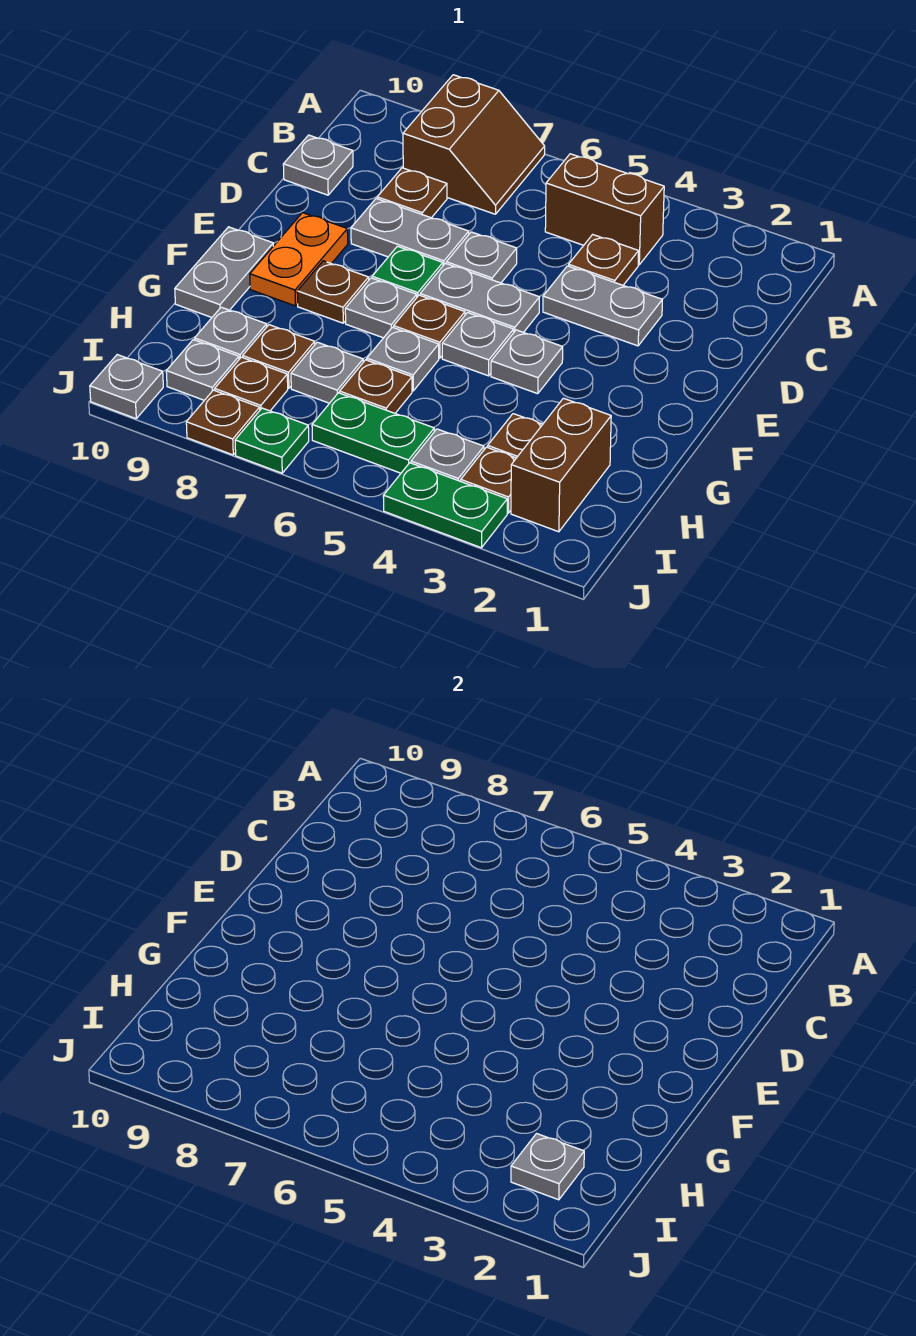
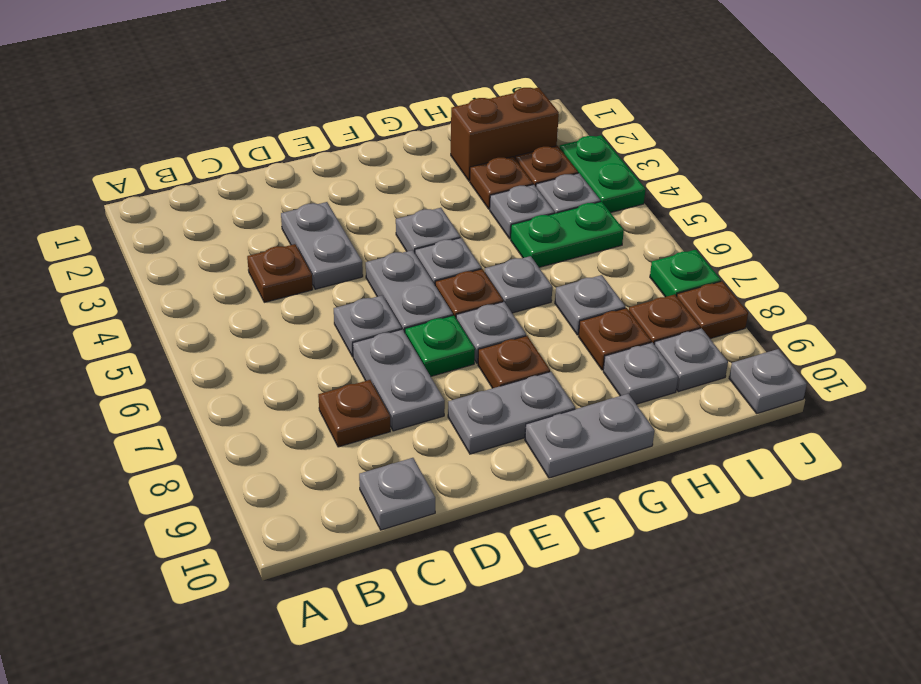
brown slope A7:B8 level 1 top 8 -> none
brown brick B4:B5 level 1 -> none
orange plate E9:F9 level 1 -> grey plate E9:F9 level 1
brown plate H6 level 1 -> none
grey plate I2 level 2 -> grey plate H4 level 1
green plate I5:I6 level 1 -> green plate H5:I5 level 1

